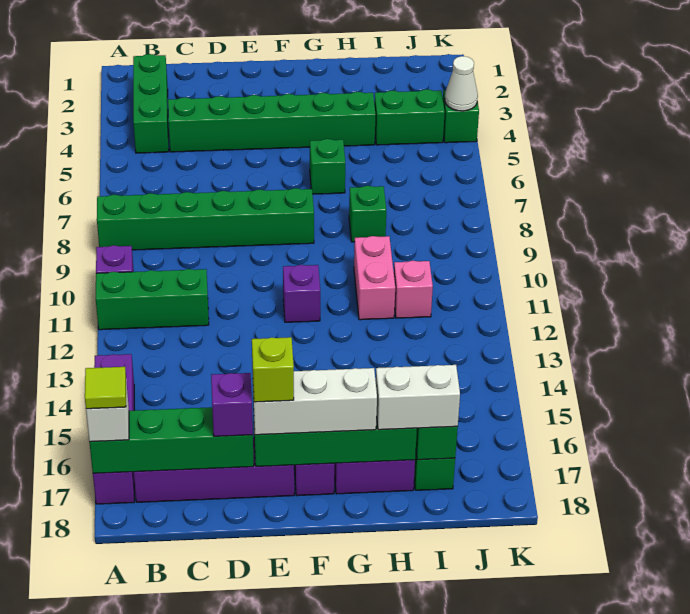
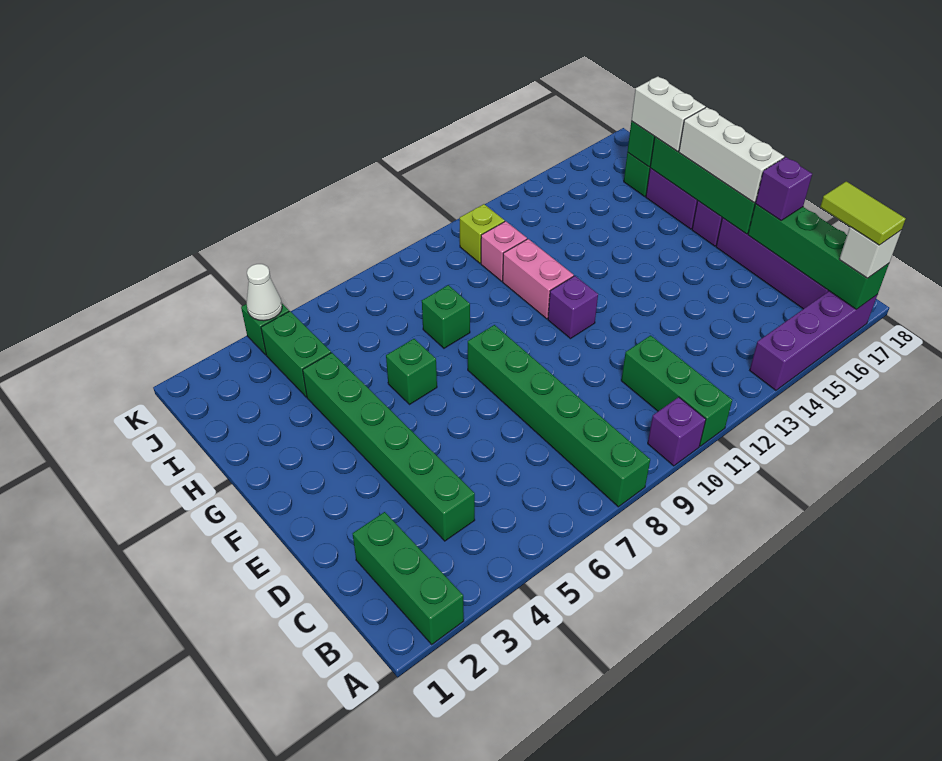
lime tile A17 level 4 -> lime tile A17:B17 level 4
green brick B2:B4 level 1 -> green brick A2:C2 level 1
lime brick E17 level 4 -> lime brick J11 level 1
pink brick H10:H11 level 1 -> pink brick G11:H11 level 1

